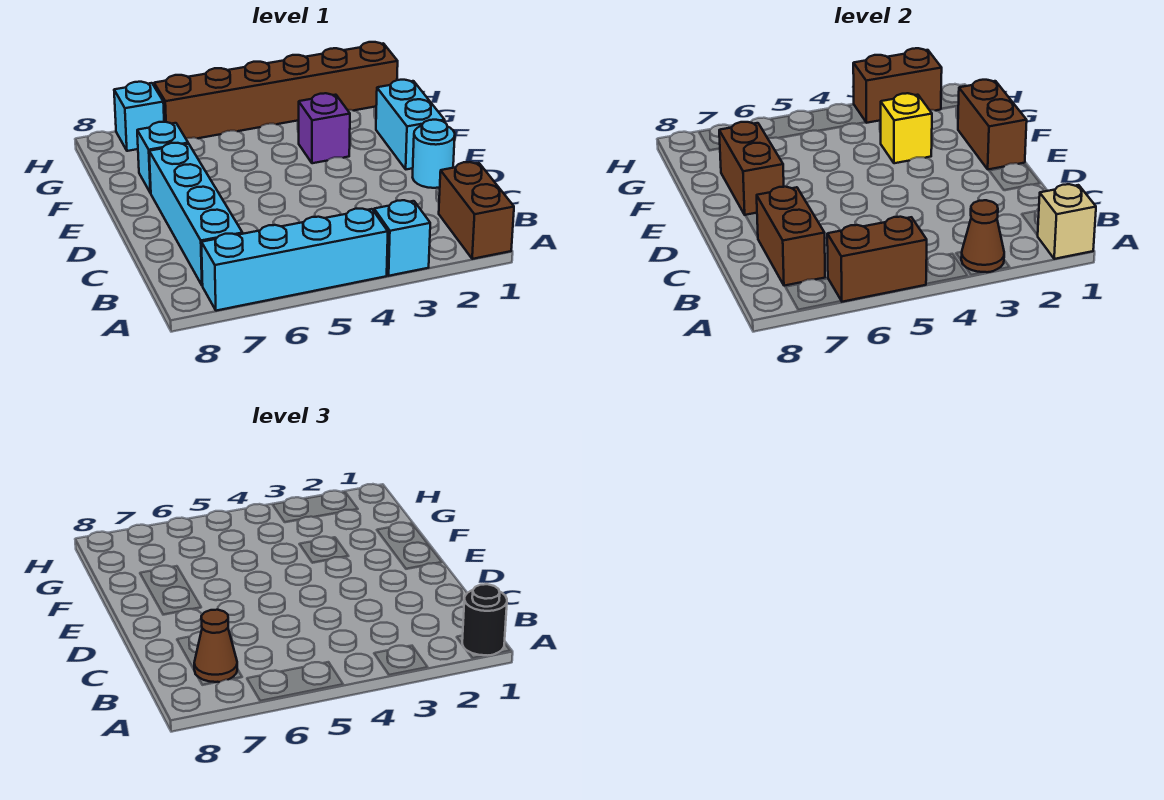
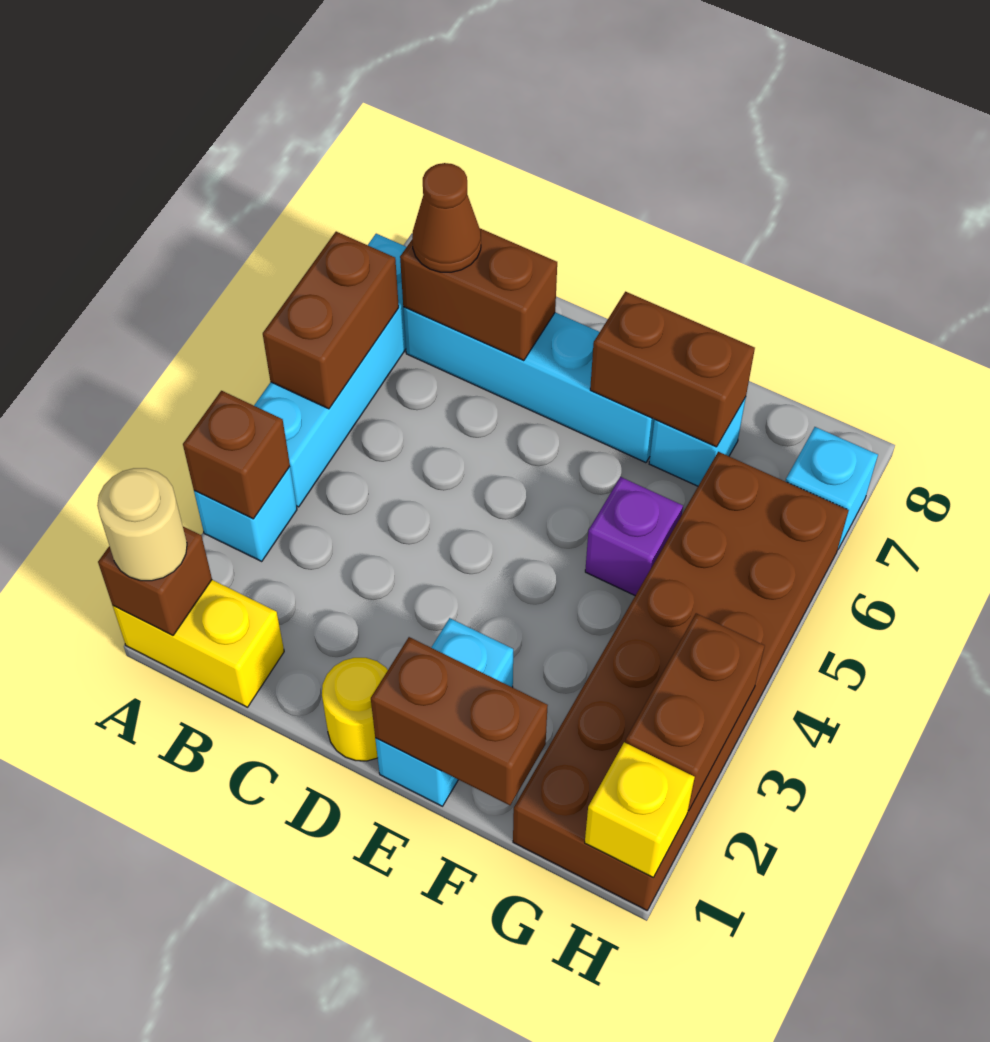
brown brick A1:B1 level 1 -> yellow brick A1:B1 level 1
tan brick A1 level 2 -> brown brick A1 level 2
black round brick A1 level 3 -> tan round brick A1 level 3
brown cone A3 level 2 -> brown brick A3 level 2
cyan round brick D1 level 1 -> yellow round brick D1 level 1
cyan brick E1:F1 level 1 -> cyan brick E1:E2 level 1
purple brick F3 level 1 -> purple brick F5 level 1
yellow brick F3 level 2 -> yellow brick H1 level 2
brown brick H1:H6 level 1 -> brown brick G1:H6 level 1

